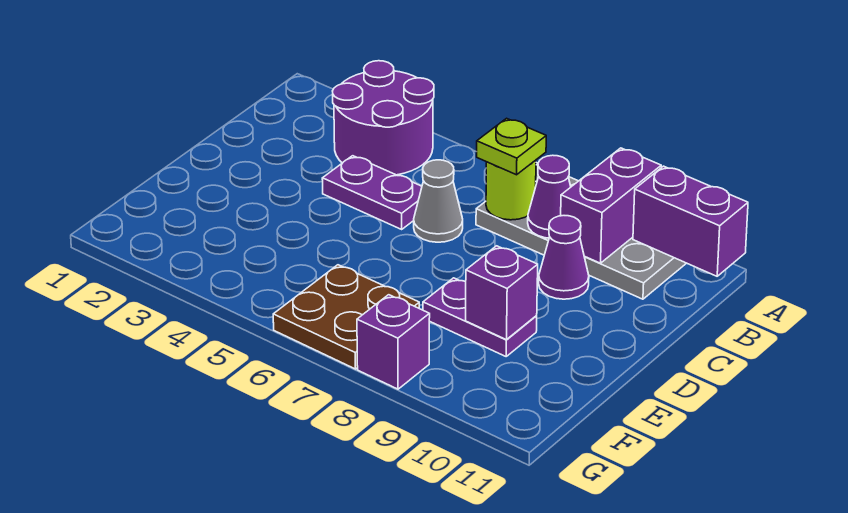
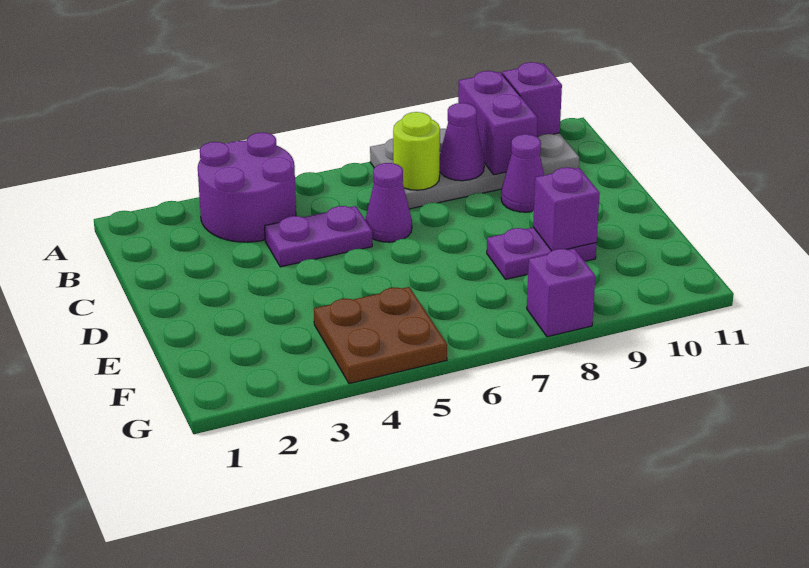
purple brick A10:A11 level 2 -> purple brick A10 level 2
lime plate B7 level 3 -> none
grey cone C6 level 1 -> purple cone C6 level 1
brown plate F6:G7 level 1 -> brown plate F4:G5 level 1

